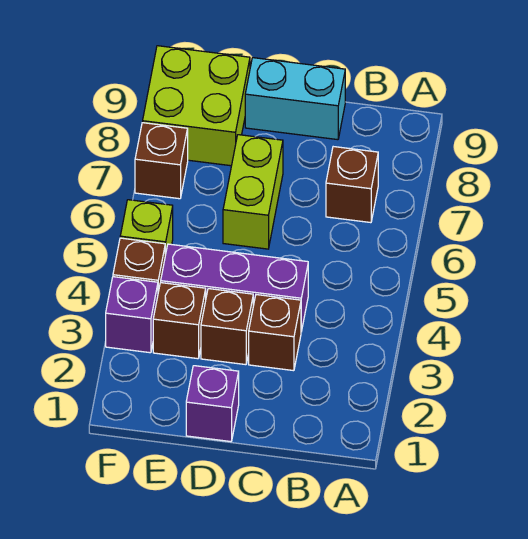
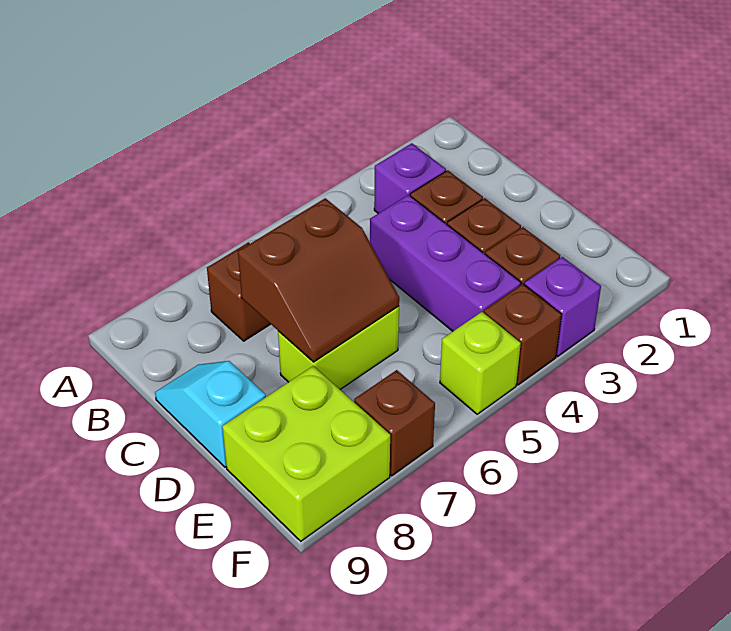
none -> brown slope C6:D7 level 2 top C
cyan brick C9:D9 level 1 -> cyan slope C9:D9 level 1 top D
purple brick D1 level 1 -> purple brick B3 level 1

